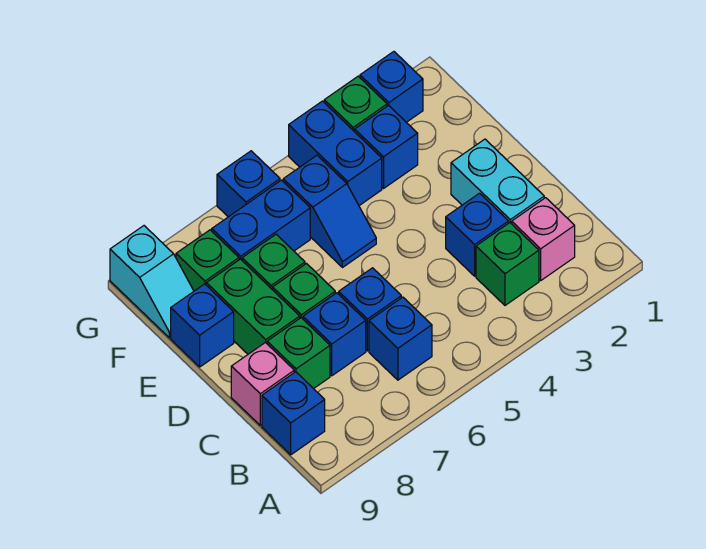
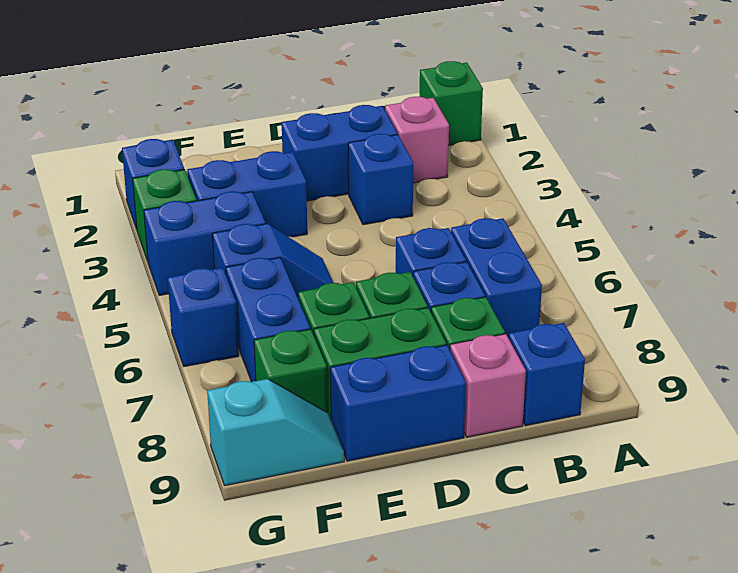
green brick B3 level 1 -> green brick A1 level 1
blue brick B6 level 1 -> blue brick B6:B7 level 1
cyan brick C2:D2 level 1 -> blue brick C2:D2 level 1
blue brick E9 level 1 -> blue brick D9:E9 level 1
blue brick F3 level 1 -> blue brick E3:F3 level 1

